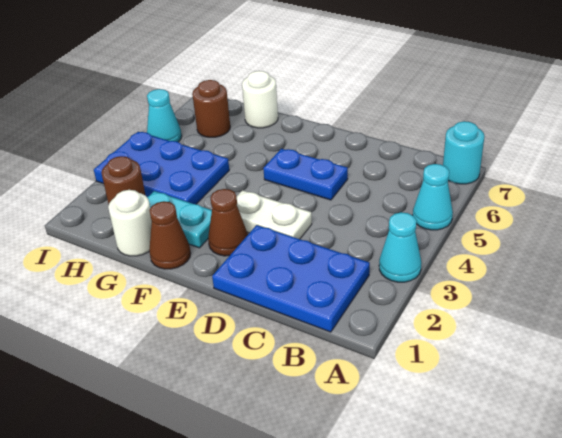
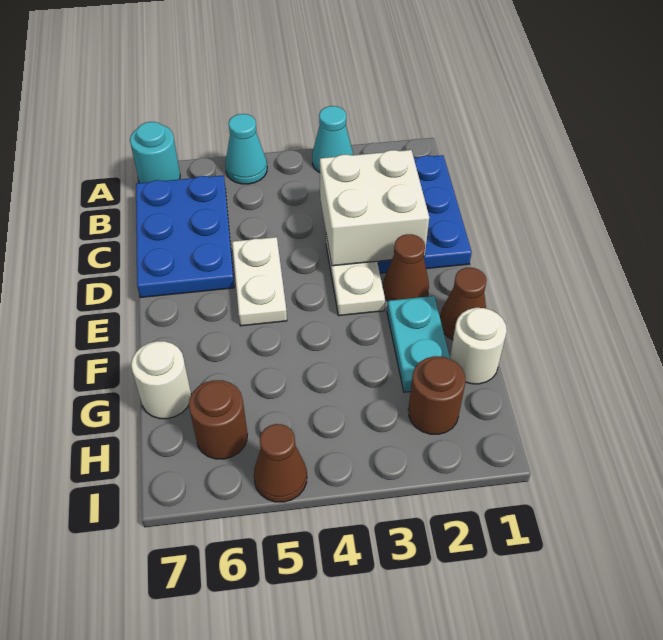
none -> white brick C2:D3 level 2
blue plate D5:E5 level 1 -> white plate D5:E5 level 1
blue plate G3:I4 level 1 -> blue plate B6:D7 level 1
cyan cone I5 level 1 -> brown cone I5 level 1

